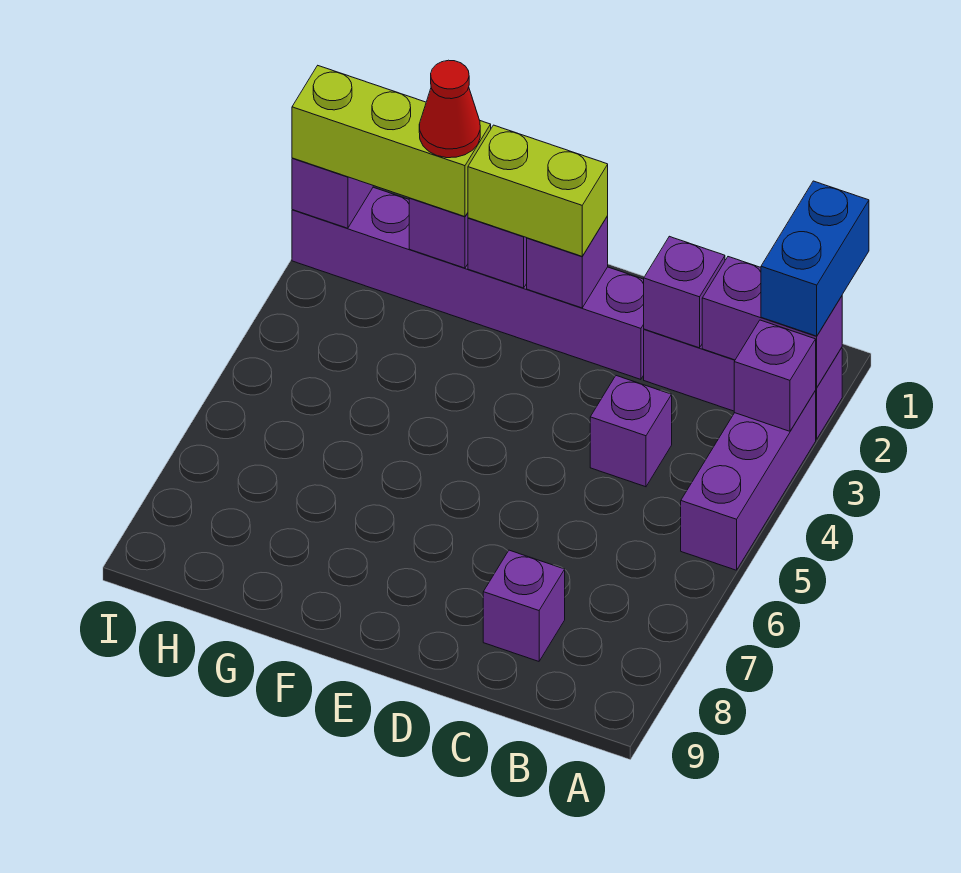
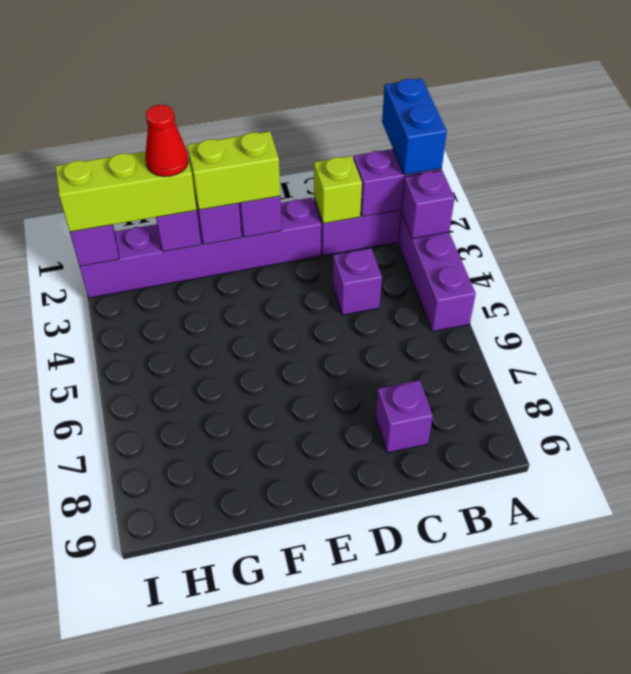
purple brick C2 level 2 -> lime brick C2 level 2

